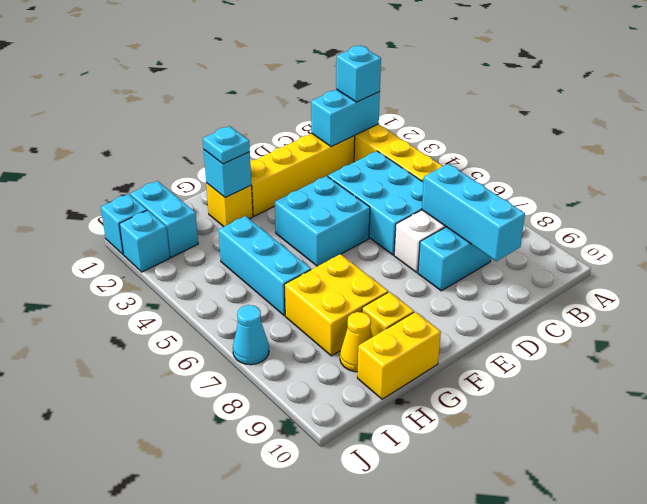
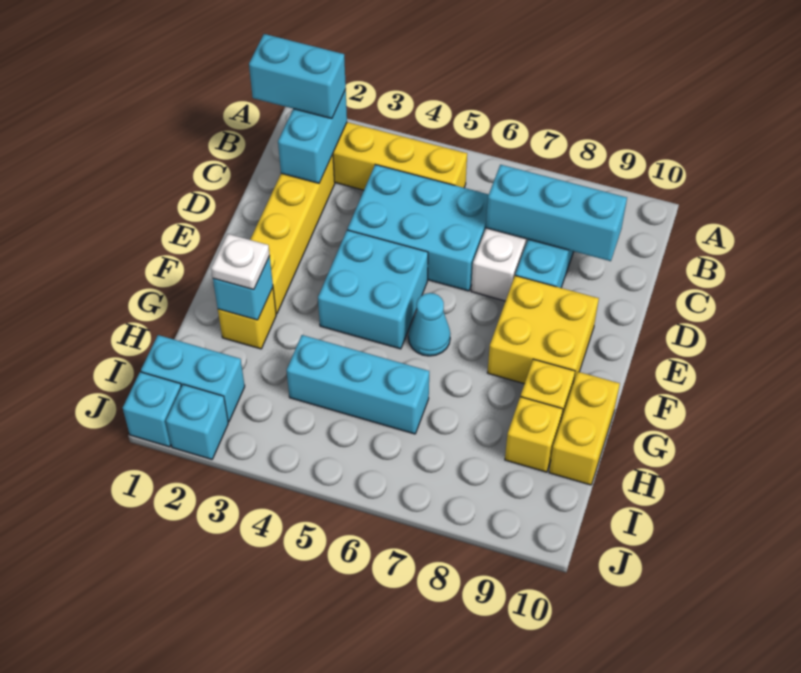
cyan brick B2 level 3 -> cyan brick B1:B2 level 3
cyan plate G2 level 3 -> white plate G2 level 3
yellow brick G7:H8 level 1 -> yellow brick E8:F9 level 1
yellow cone H9 level 1 -> yellow brick H9 level 1
cyan cone J7 level 1 -> cyan cone F6 level 1

